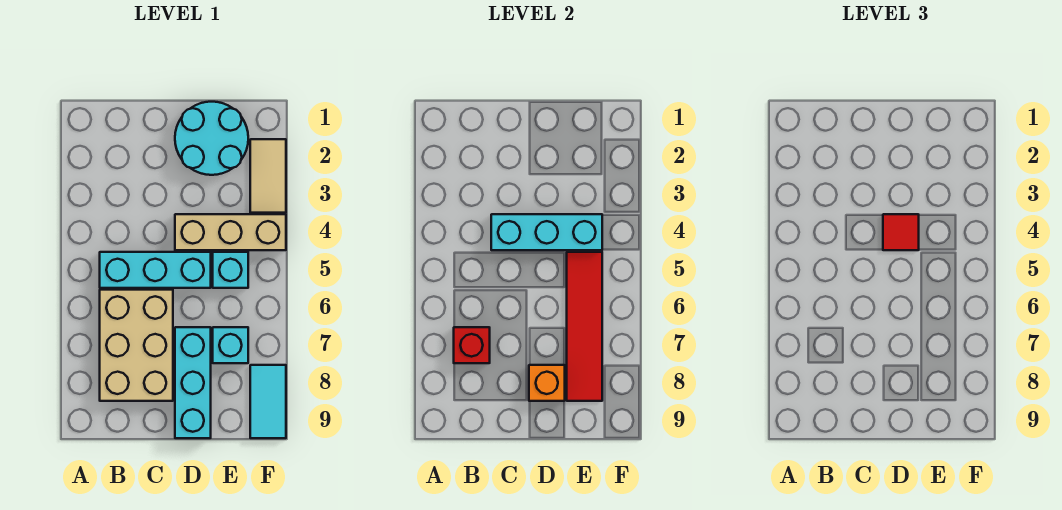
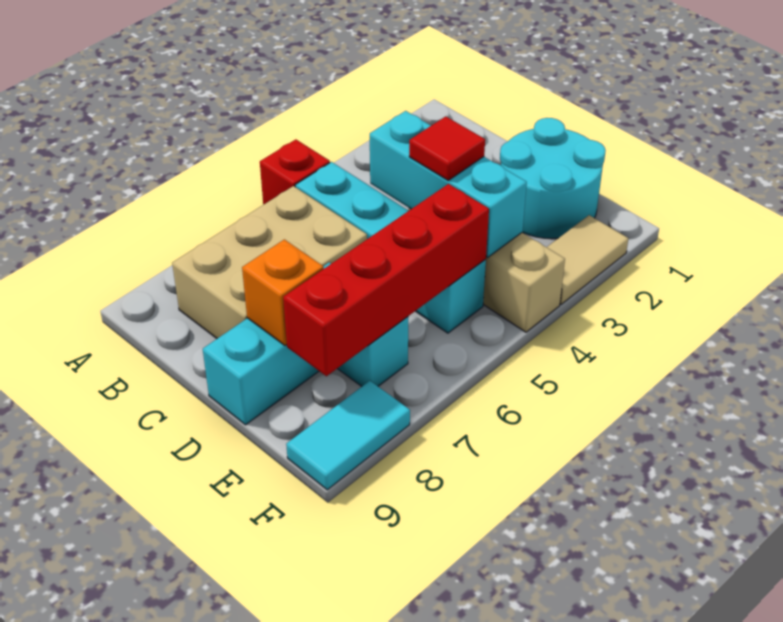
red brick B7 level 2 -> red brick A5 level 1
red tile E5:E8 level 2 -> red brick E5:E8 level 2

